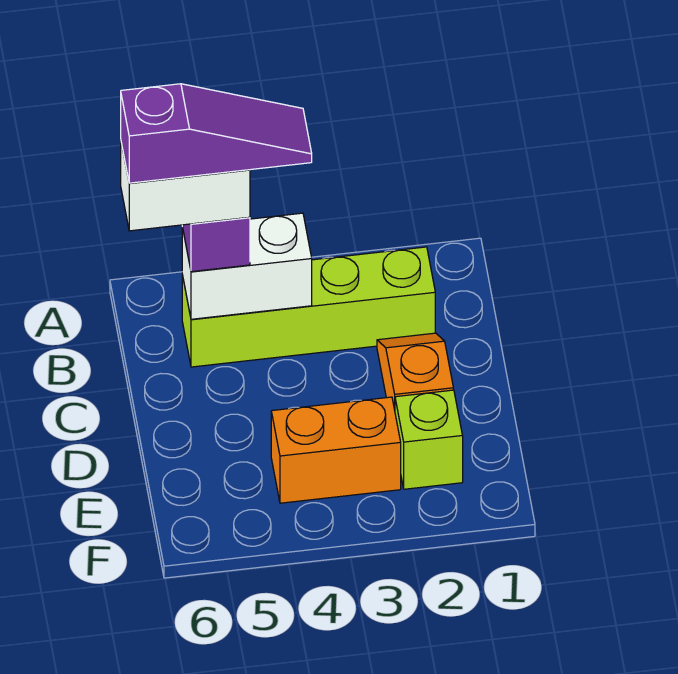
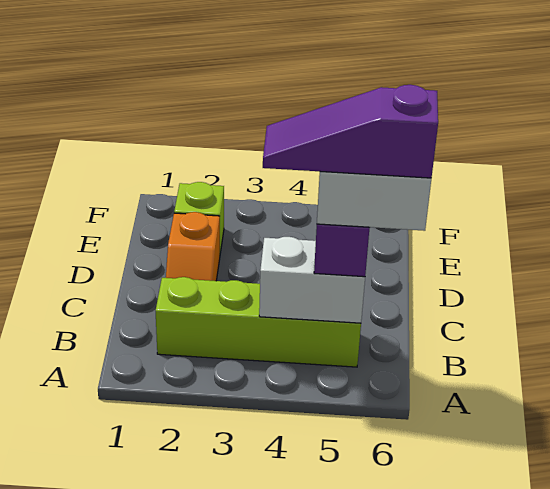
orange brick E3:E4 level 1 -> none

